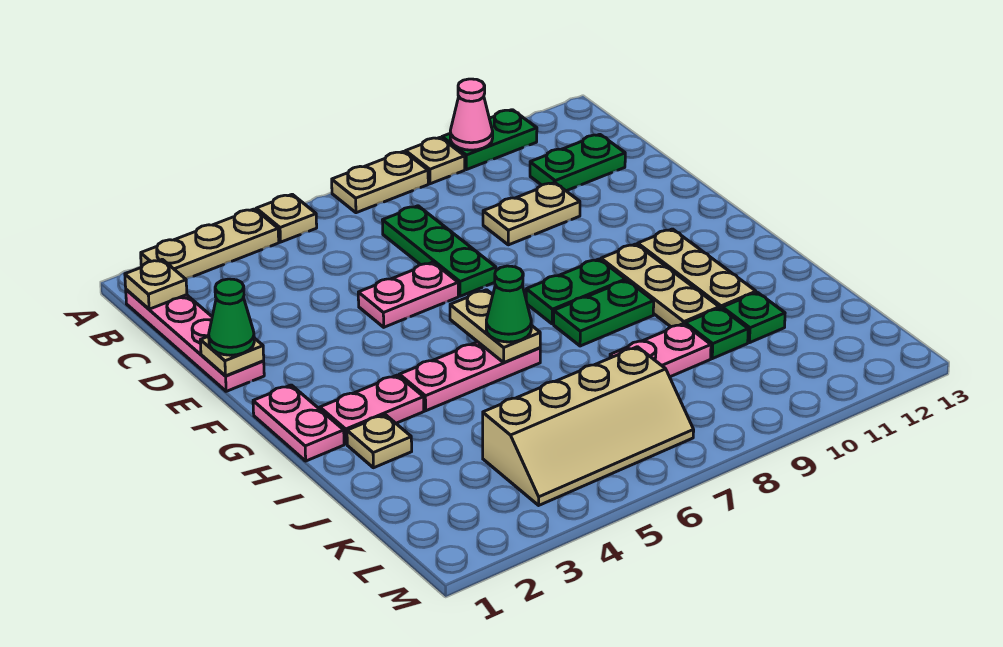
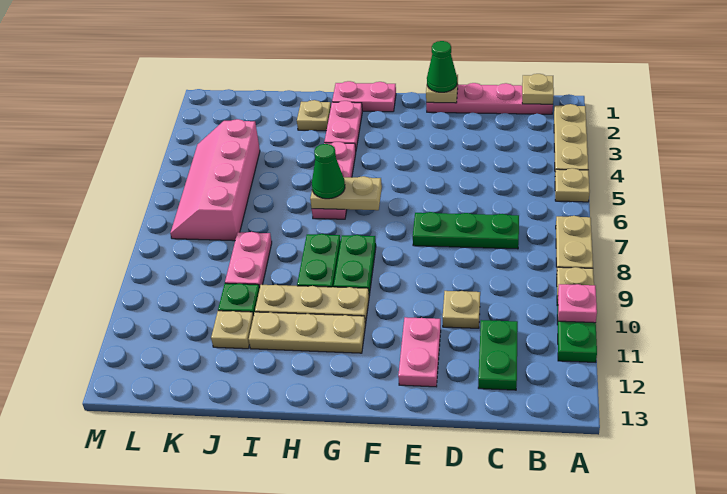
pink cone A10 level 2 -> pink plate A10 level 2
tan plate D9:D10 level 1 -> tan plate D10 level 1
pink plate E5:E6 level 1 -> pink plate E11:E12 level 1
green plate J11 level 1 -> tan plate J11 level 1
tan slope K4:L7 level 1 top K -> pink slope K4:L7 level 1 top K

